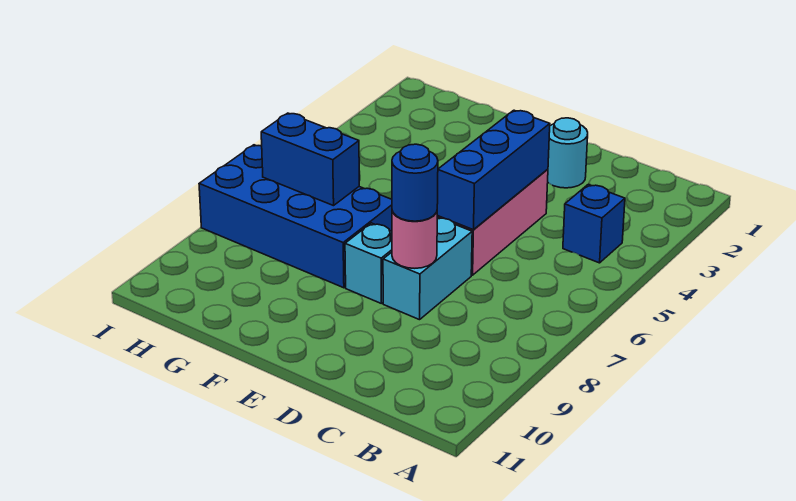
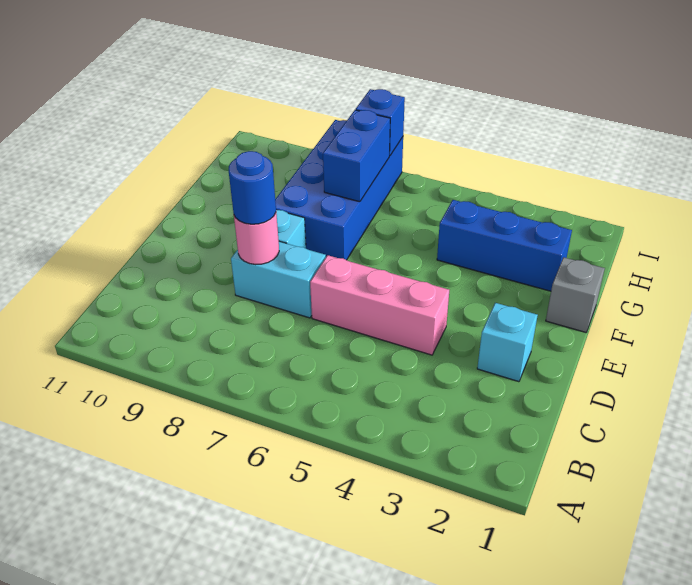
blue brick B4 level 1 -> blue brick I7 level 2
cyan round brick D2 level 1 -> cyan brick D2 level 1
blue brick D4:D6 level 2 -> blue brick G2:G4 level 1
none -> grey brick F1 level 1

